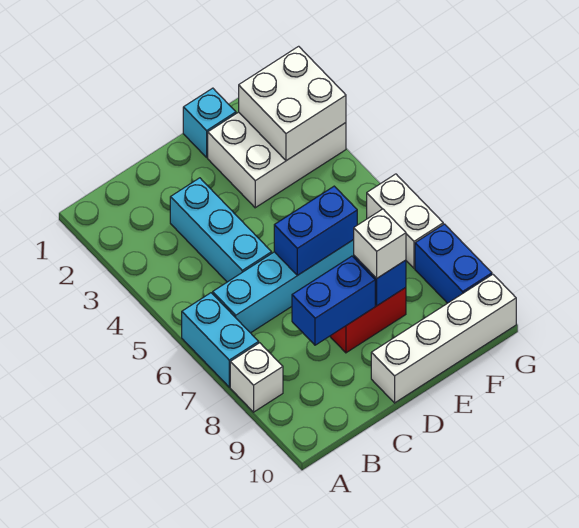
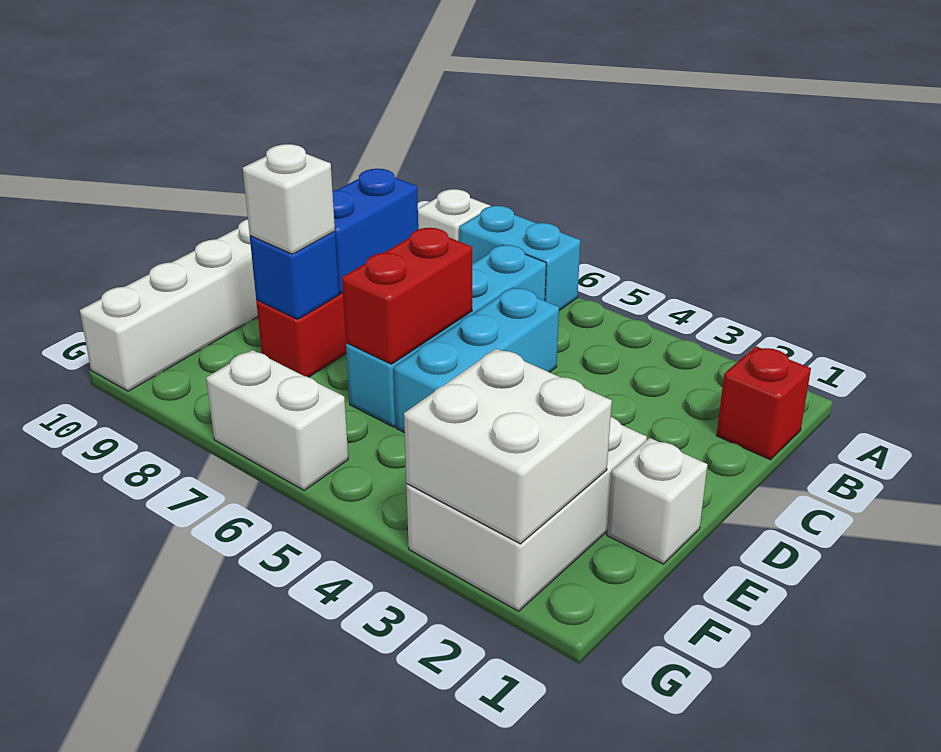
none -> red brick B1 level 1
cyan brick C3:C5 level 1 -> cyan brick C5:E5 level 1
blue brick D6:E6 level 2 -> red brick D6:E6 level 2
cyan brick E1 level 1 -> white brick E1 level 1
blue brick G8:G9 level 1 -> none

